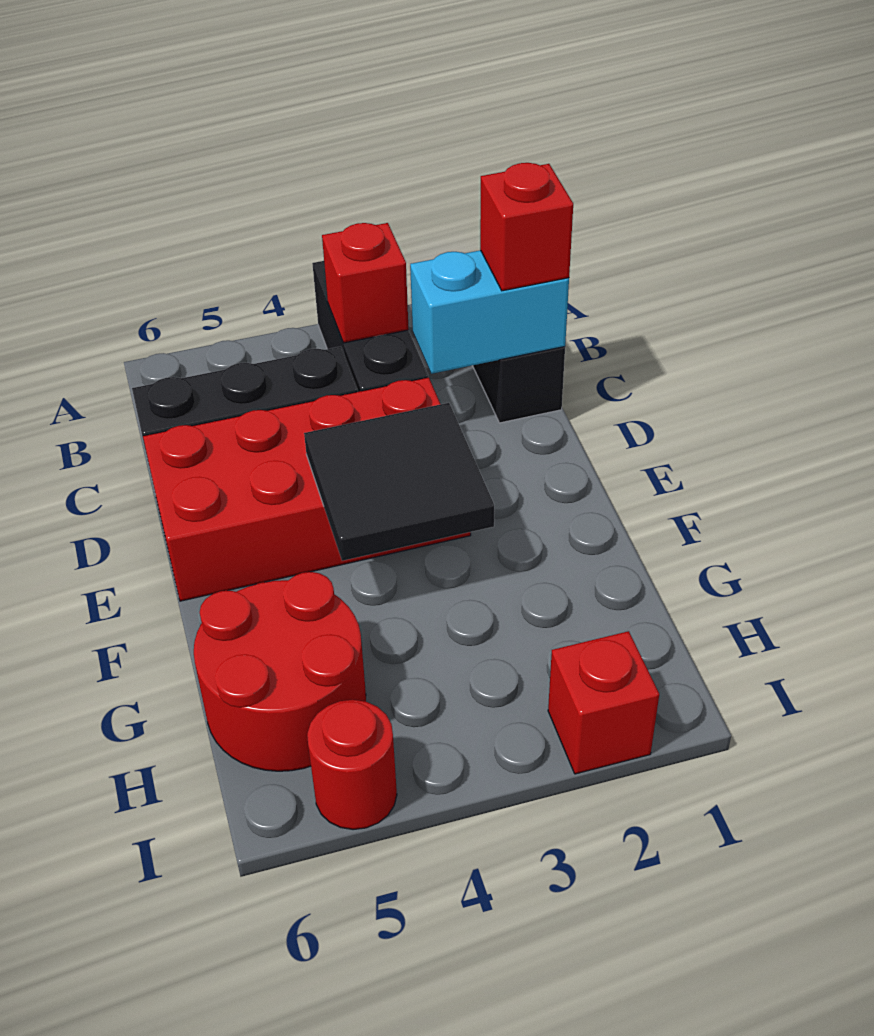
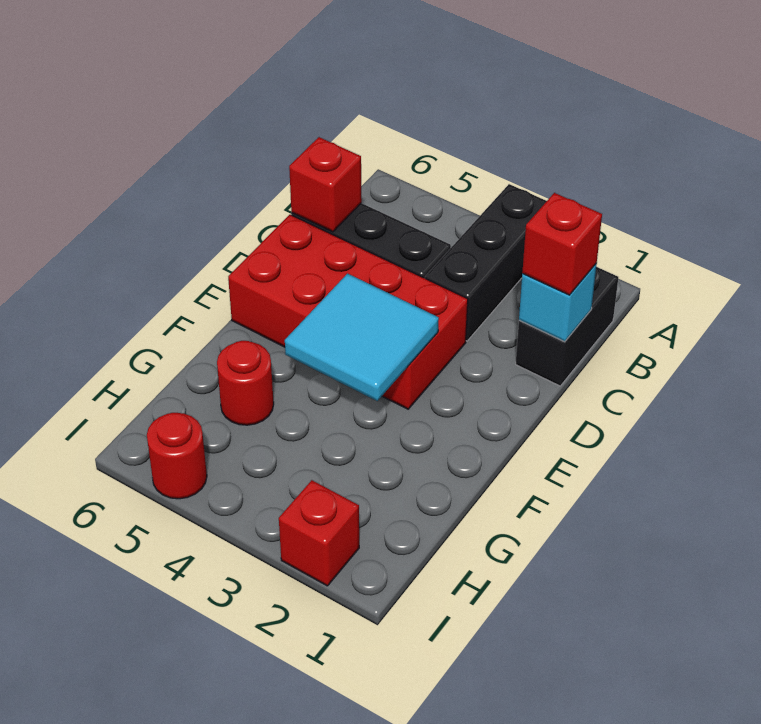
red brick B3 level 2 -> red brick C6 level 2
cyan brick C1:C2 level 2 -> cyan brick C1 level 2
black tile E3:F4 level 2 -> cyan tile E3:F4 level 2
red round brick G5:H6 level 1 -> red round brick G5 level 1

